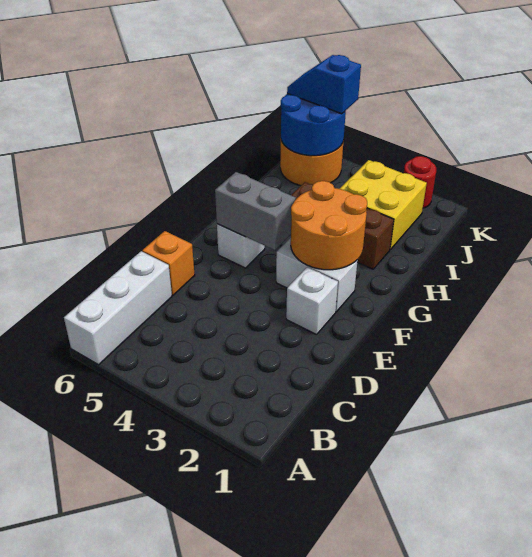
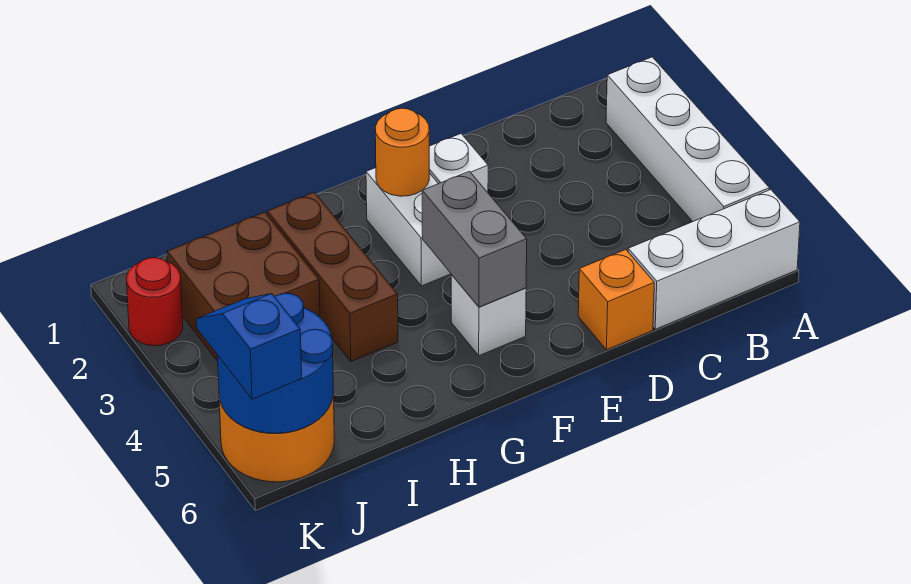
none -> white brick A2:A5 level 1
orange round brick F2:G3 level 2 -> orange round brick F2 level 2
yellow brick I2:J3 level 1 -> brown brick I2:J3 level 1
blue slope K5:K6 level 3 top 5 -> blue slope K5:K6 level 3 top 6

